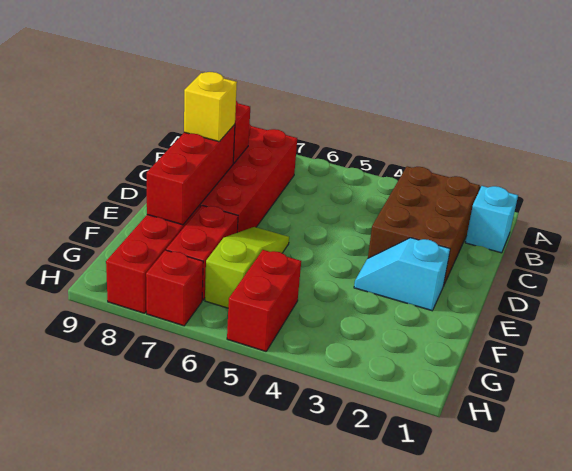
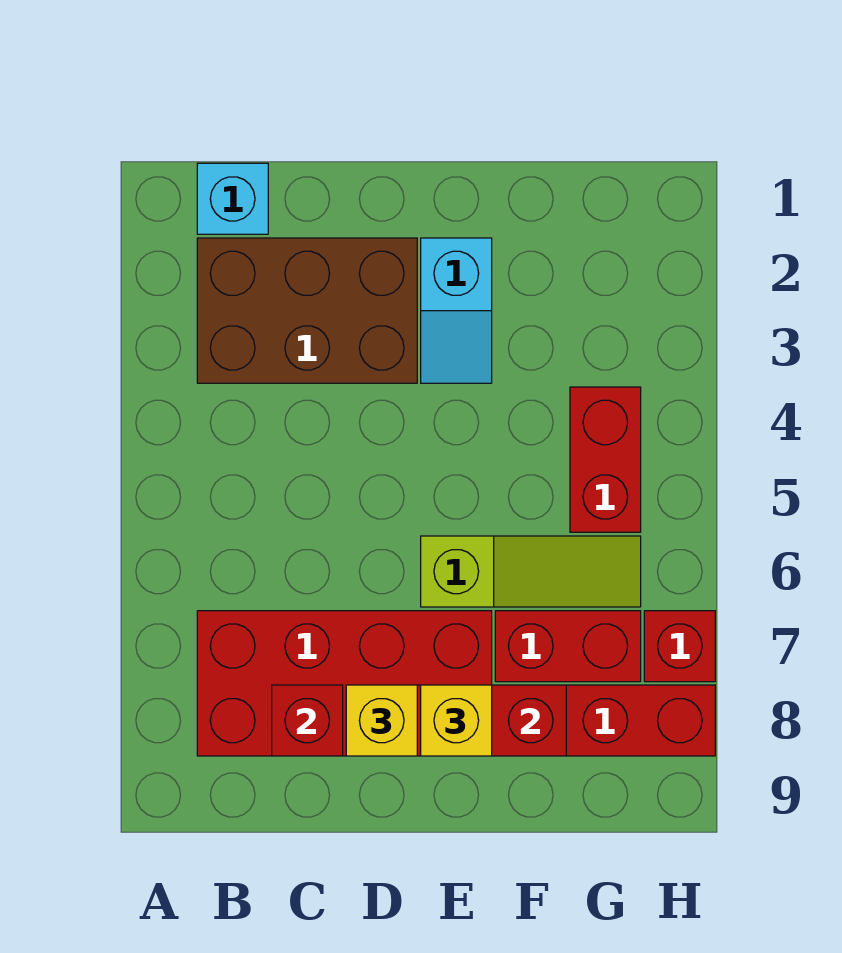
lime slope E6:G6 level 1 top G -> lime slope E6:G6 level 1 top E
none -> yellow brick E8 level 3
red brick G5:H5 level 1 -> red brick G4:G5 level 1

